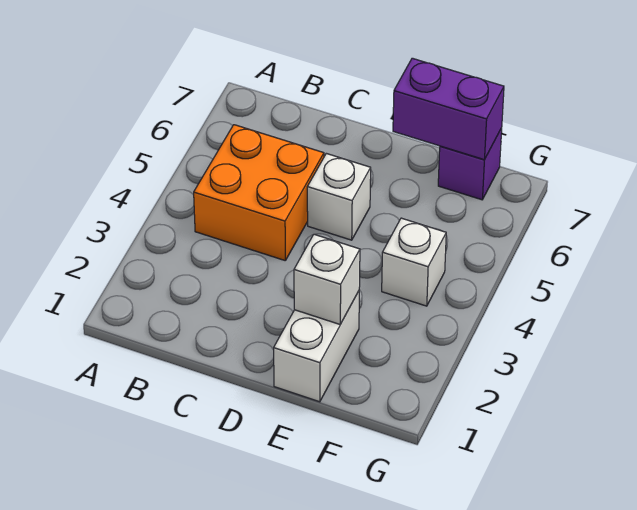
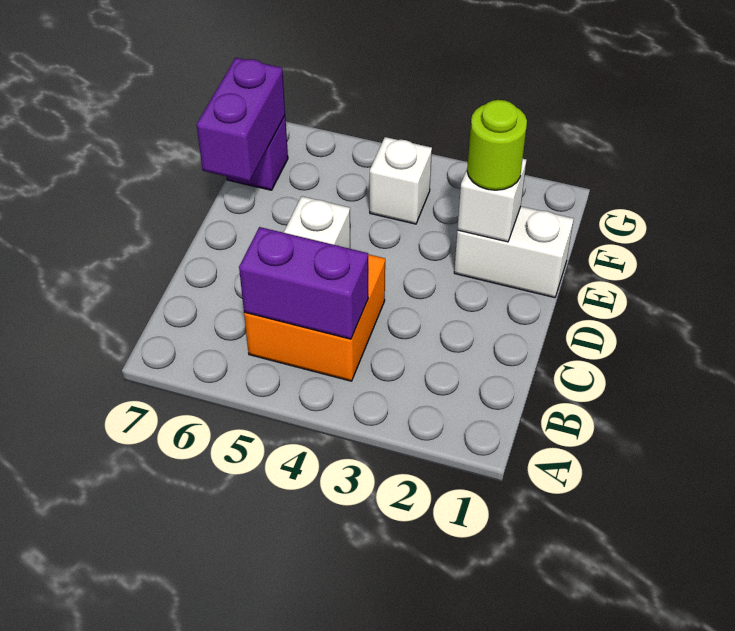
none -> purple brick B4:B5 level 2
none -> lime round brick E2 level 3

